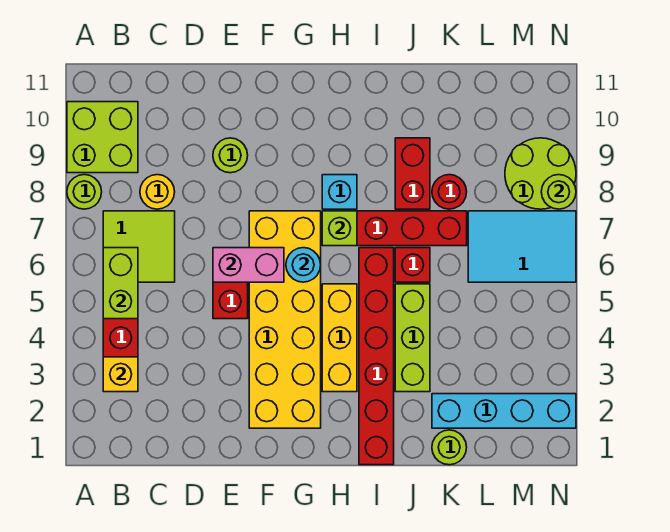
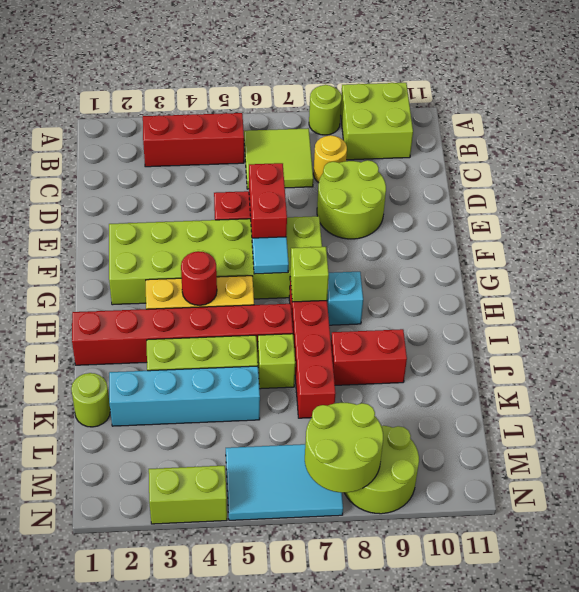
yellow brick B3 level 2 -> none
lime brick B5:B6 level 2 -> lime brick N3:N4 level 1
pink brick E6:F6 level 2 -> red brick E6:F6 level 2
lime round brick E9 level 1 -> lime round brick D8:E9 level 1
yellow brick F2:G7 level 1 -> lime brick F2:G7 level 1
cyan round brick G6 level 2 -> cyan tile G6 level 2
red brick J6 level 1 -> lime brick J6 level 1
cyan brick K2:N2 level 1 -> cyan brick K2:K5 level 1
red round brick K8 level 1 -> red round brick H4 level 2
cyan tile L6:N7 level 1 -> cyan tile M5:N7 level 1
lime round brick N8 level 2 -> lime round brick M7:N8 level 2

